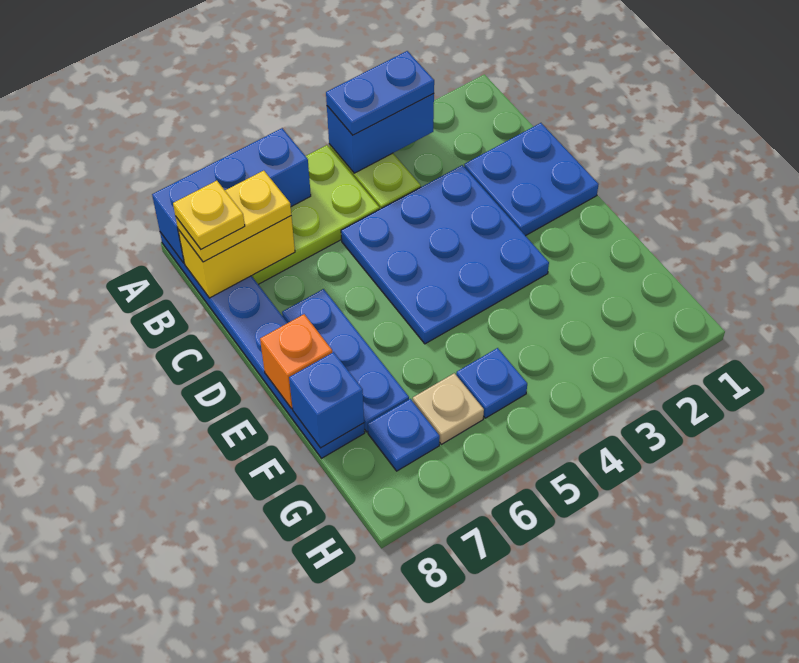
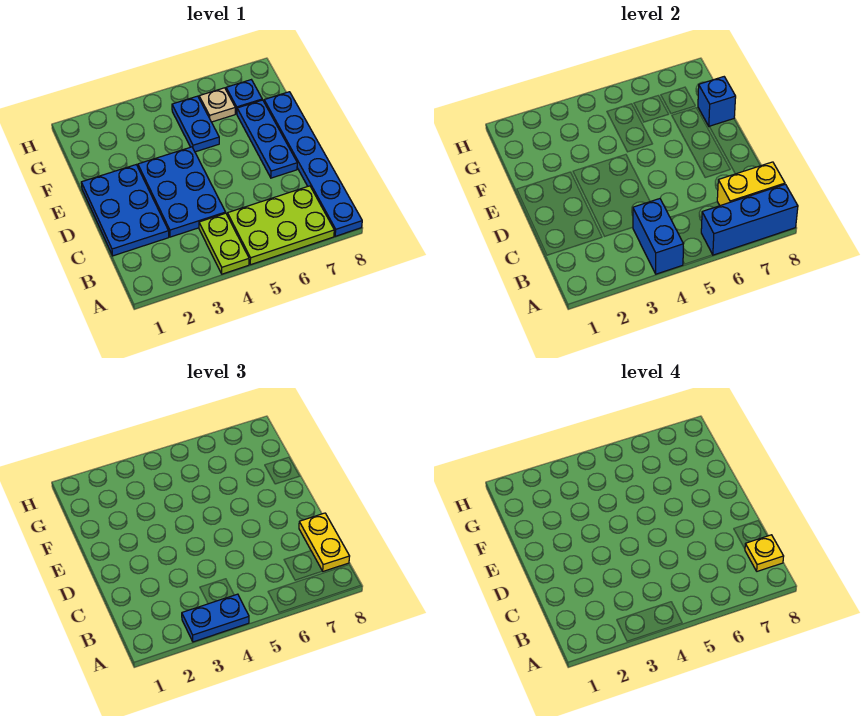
blue brick A3:A4 level 2 -> blue brick A4:B4 level 2
yellow plate B7:B8 level 3 -> yellow plate B8:C8 level 3
blue plate C1:D2 level 1 -> blue plate C1:E2 level 1
blue plate C3:E5 level 1 -> blue plate C3:E4 level 1
orange brick E8 level 2 -> none
blue plate G5 level 1 -> blue plate F5:G5 level 1

